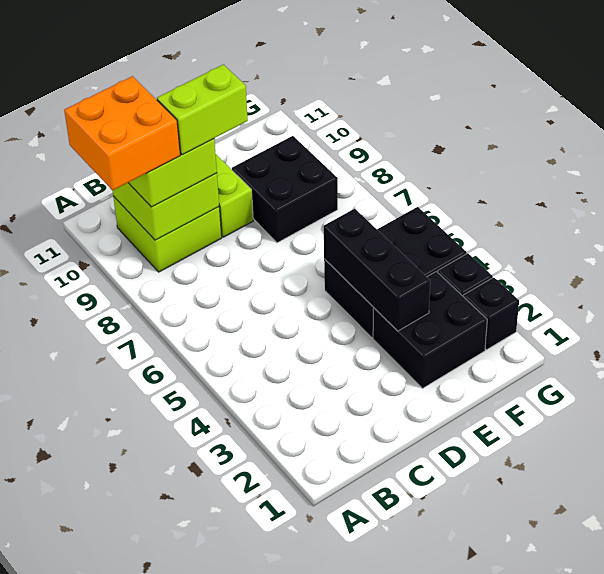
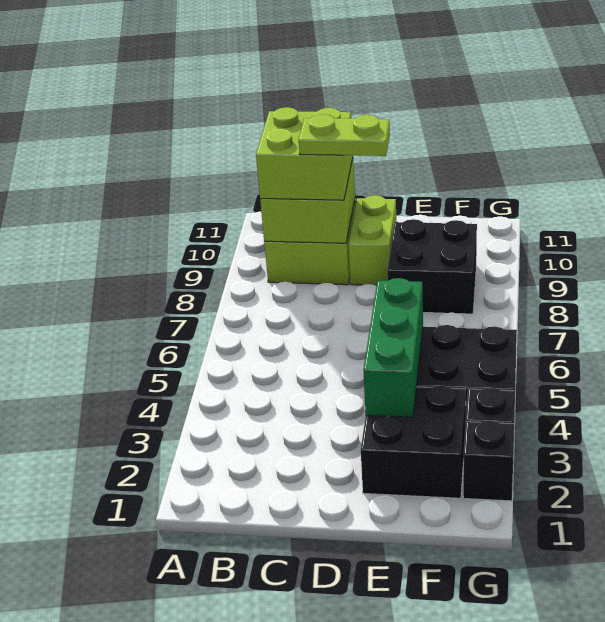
orange brick A9:B10 level 4 -> none
lime brick C9:D9 level 4 -> lime plate C9:D9 level 4
black brick E3:E5 level 2 -> green brick E3:E5 level 2

